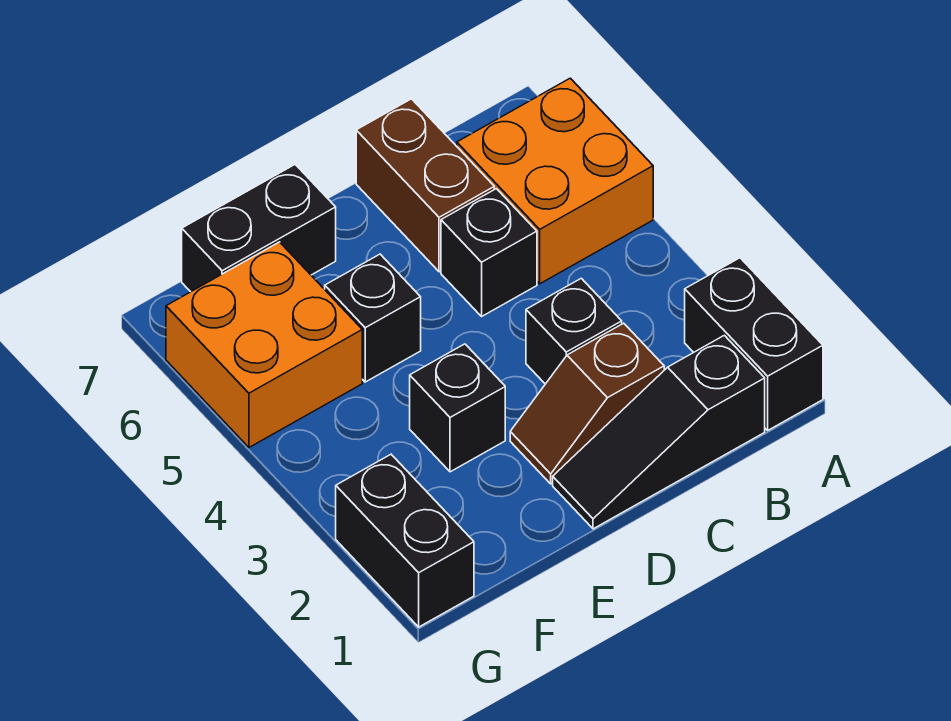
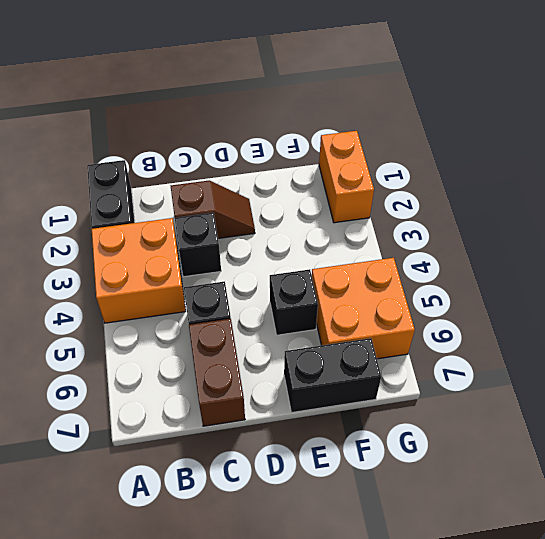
orange brick A5:B6 level 1 -> orange brick A3:B4 level 1
black slope B1:D1 level 1 top B -> none
black brick E3 level 1 -> none
black brick G1:G2 level 1 -> orange brick G1:G2 level 1

